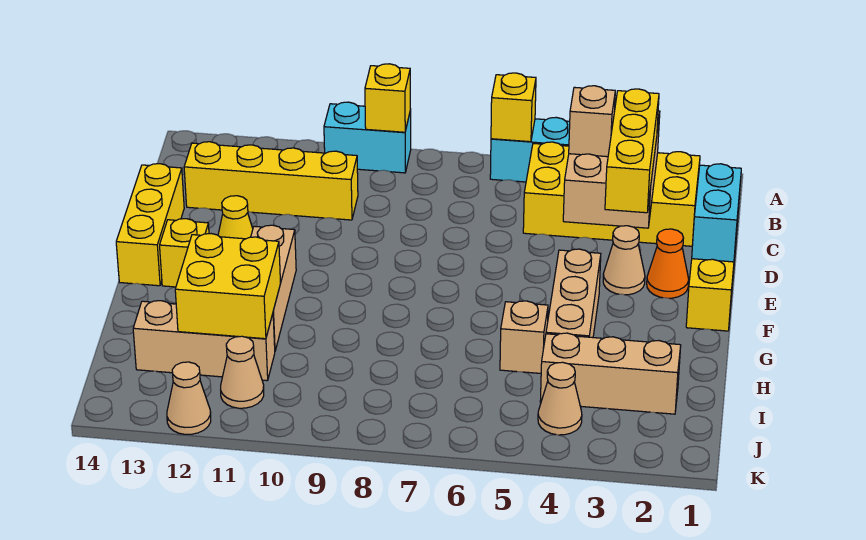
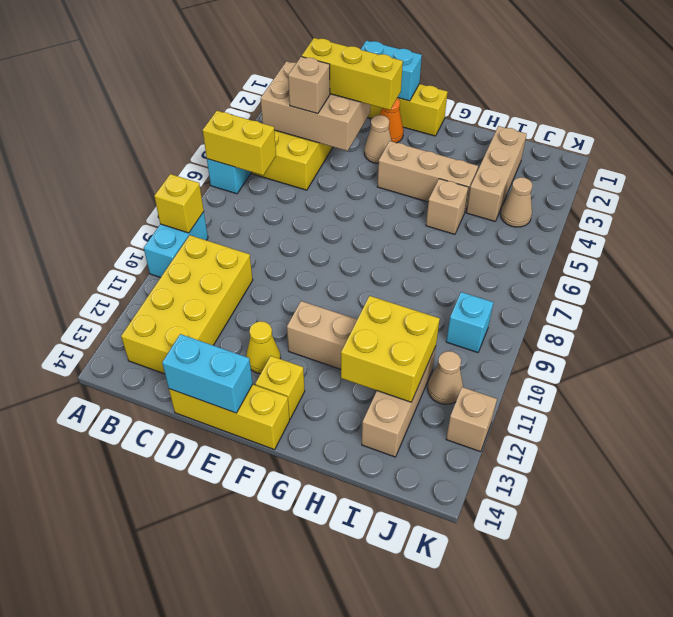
yellow brick A6 level 2 -> yellow brick A6:B6 level 2
yellow brick C10:C13 level 1 -> yellow brick B10:C13 level 1
none -> cyan brick D14:E14 level 2
none -> cyan brick J9 level 1
tan cone K12 level 1 -> tan brick K12 level 1

